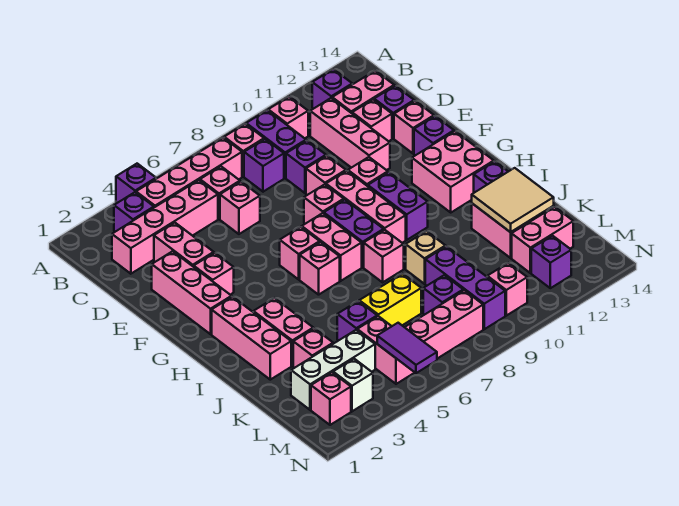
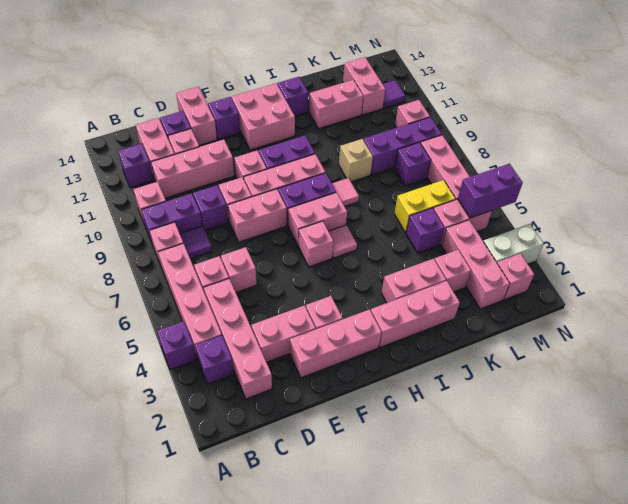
purple brick C8 level 1 -> purple tile C8 level 1
pink brick E13 level 1 -> pink brick E13:E14 level 1
pink brick F8 level 1 -> pink brick E8:F8 level 1
pink brick H6 level 1 -> pink tile H6 level 1
pink brick I8 level 1 -> pink tile I8 level 1
tan tile J12:K13 level 2 -> none
yellow brick K6:K7 level 1 -> yellow brick K6:L6 level 1
white brick L2:L4 level 1 -> pink brick L2:L4 level 1
white brick M3 level 1 -> white brick M3:N3 level 1
purple tile M5:N5 level 2 -> purple brick M5:N5 level 2
purple brick M12 level 1 -> purple tile M12 level 1

